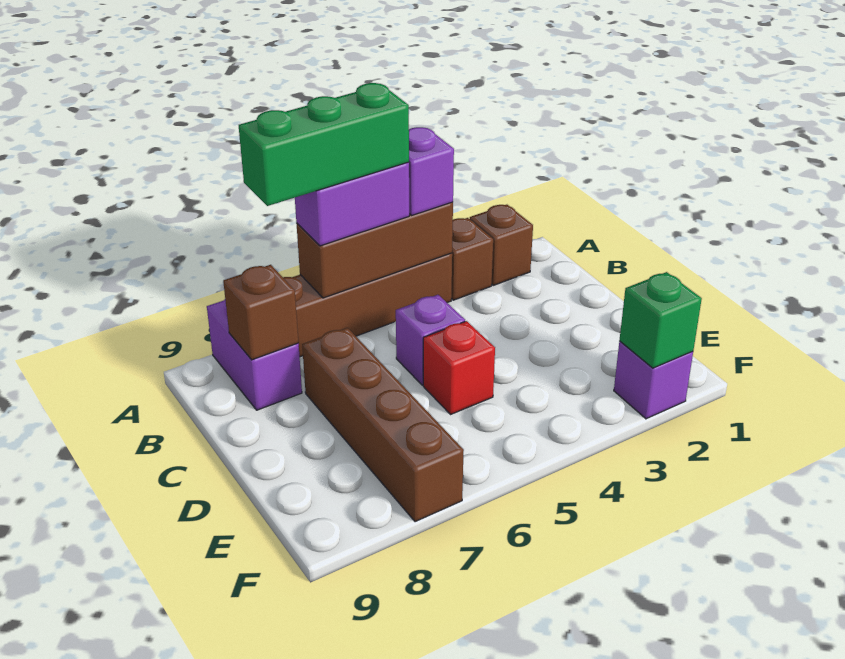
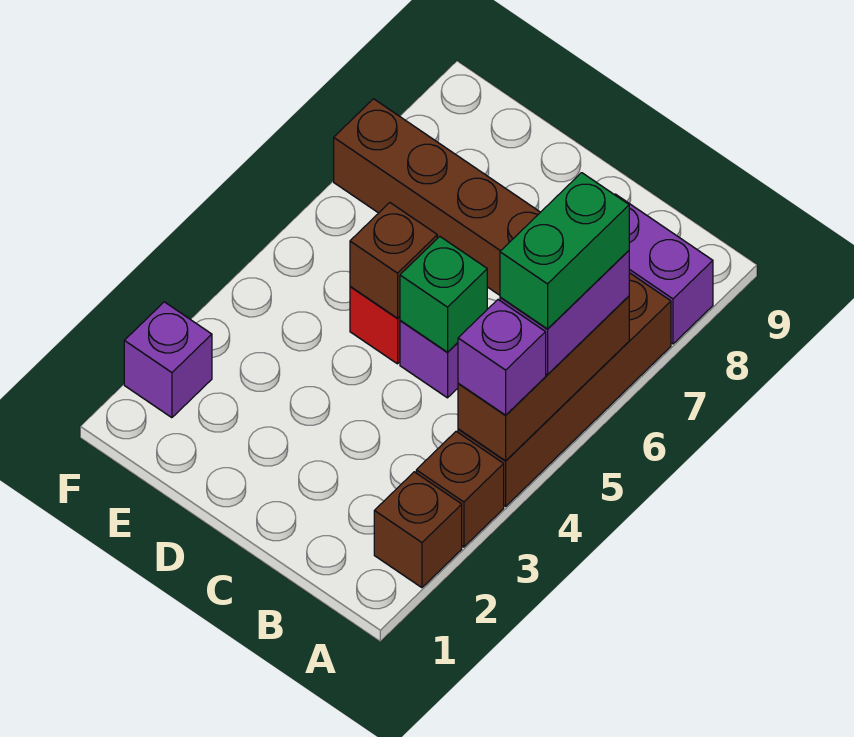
green brick A5:A7 level 4 -> green brick A5:A6 level 4
brown brick B8 level 2 -> brown brick D5 level 2
green brick F2 level 2 -> green brick C5 level 2

